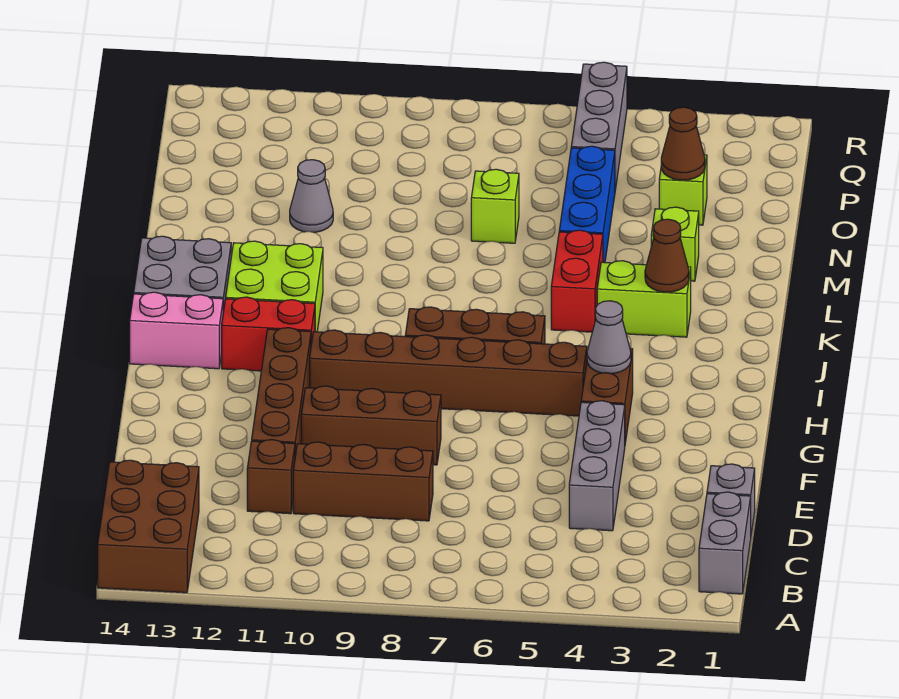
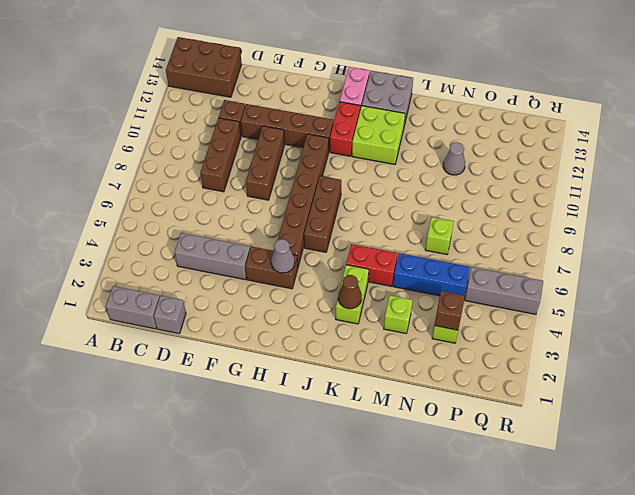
brown cone O3 level 2 -> brown brick O3 level 2

